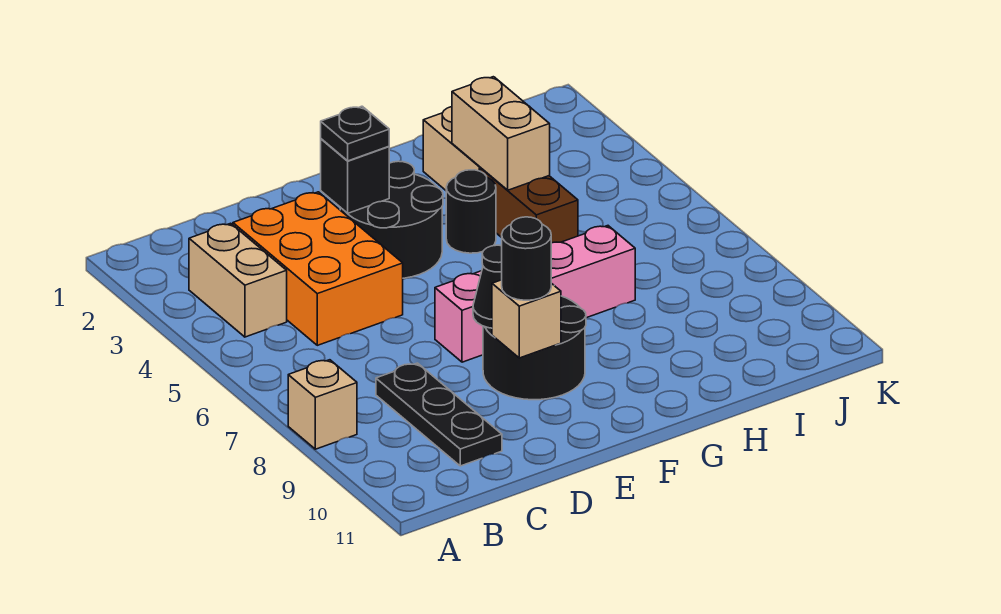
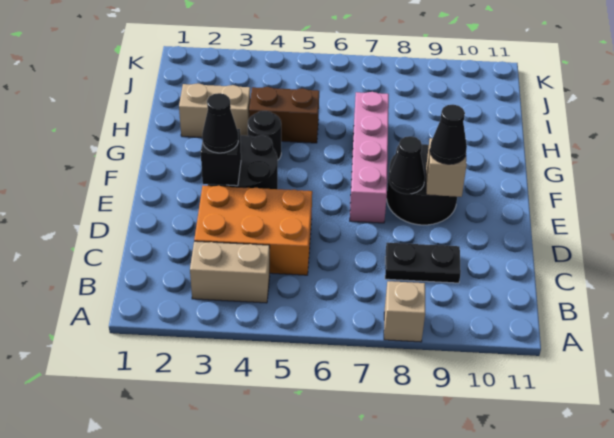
black plate C8:C10 level 1 -> black plate C8:C9 level 1
black plate E3 level 3 -> black cone E3 level 3
black round brick E9 level 3 -> black cone E9 level 3
tan brick H3:H4 level 2 -> none

